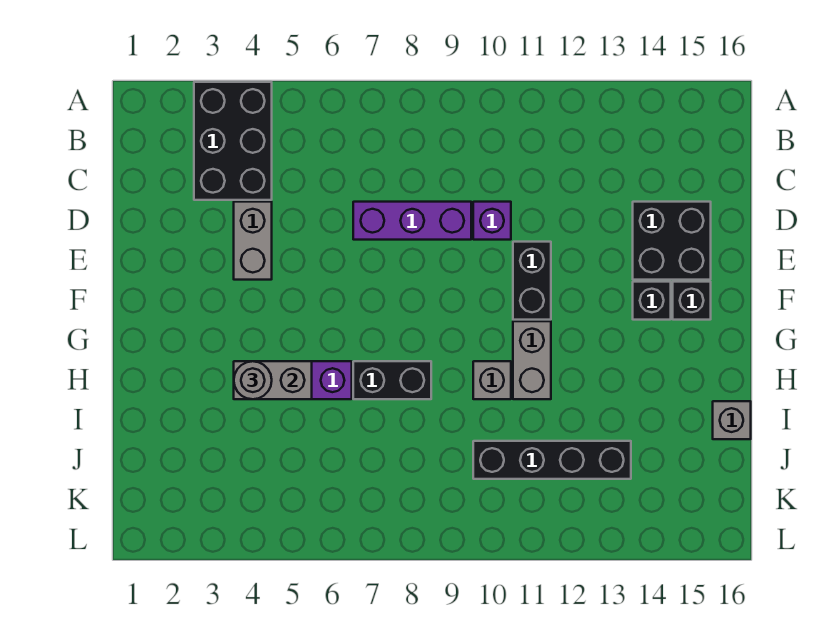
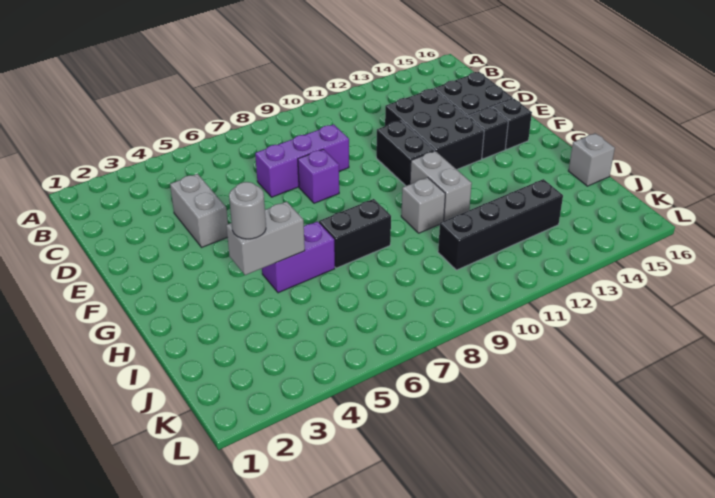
black brick A3:C4 level 1 -> black brick D12:F13 level 1
purple brick D10 level 1 -> purple brick E8 level 1

